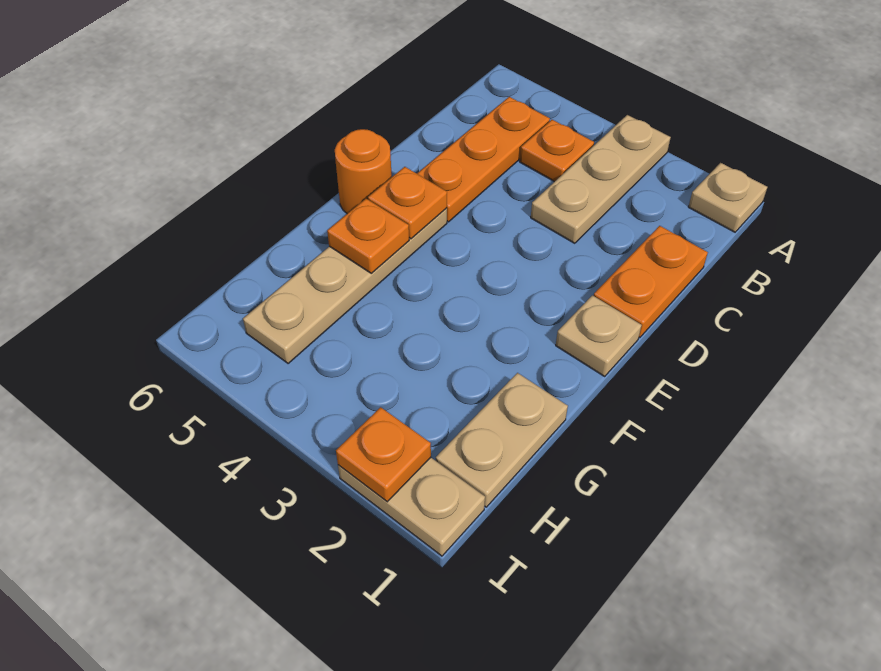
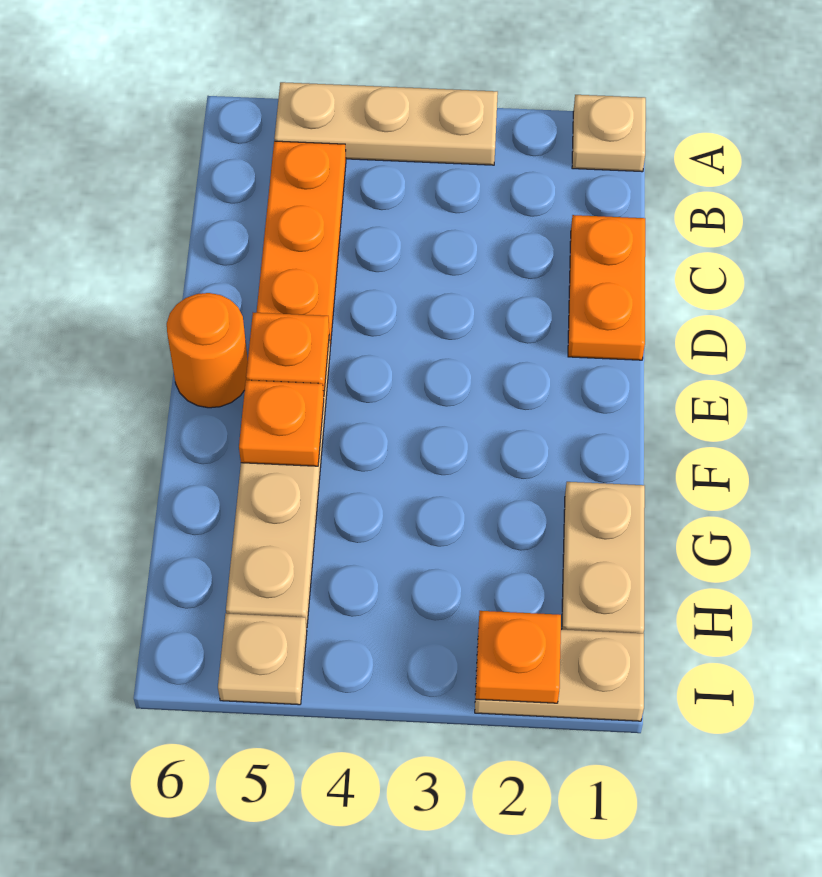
tan plate A3:C3 level 1 -> tan plate A3:A5 level 1
orange plate B4 level 1 -> none
tan plate E1 level 1 -> tan plate I5 level 1

